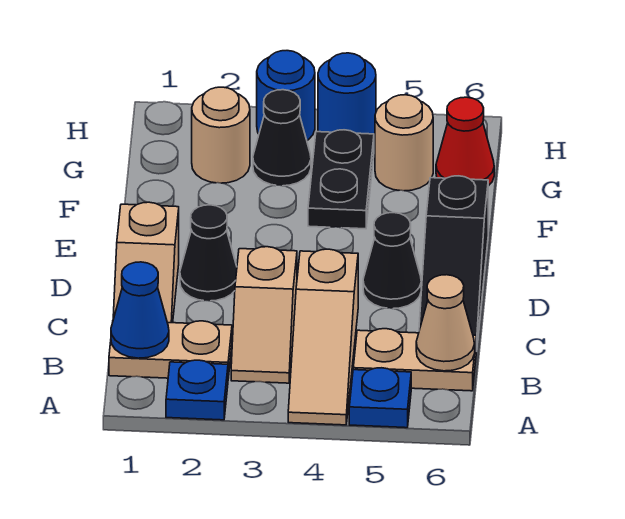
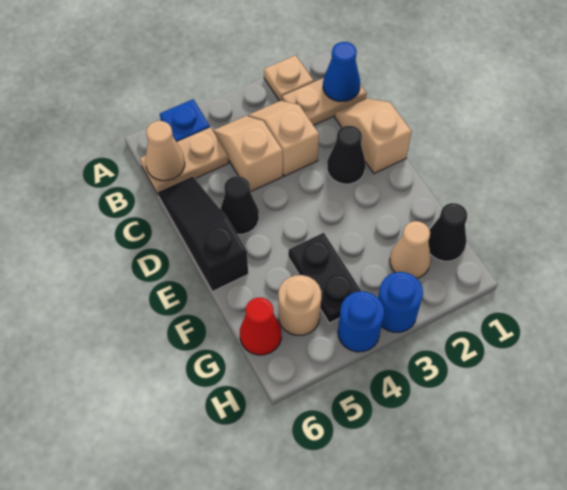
blue plate A2 level 1 -> tan plate A2 level 1
tan slope A4:C4 level 1 top C -> tan slope B4:C4 level 1 top C
tan round brick G2 level 1 -> tan cone G2 level 1
black cone G3 level 1 -> black cone G1 level 1

